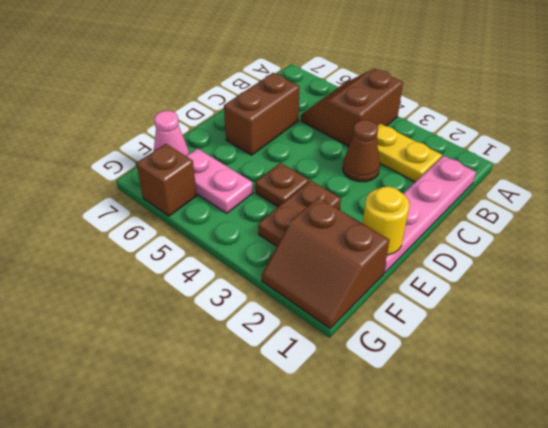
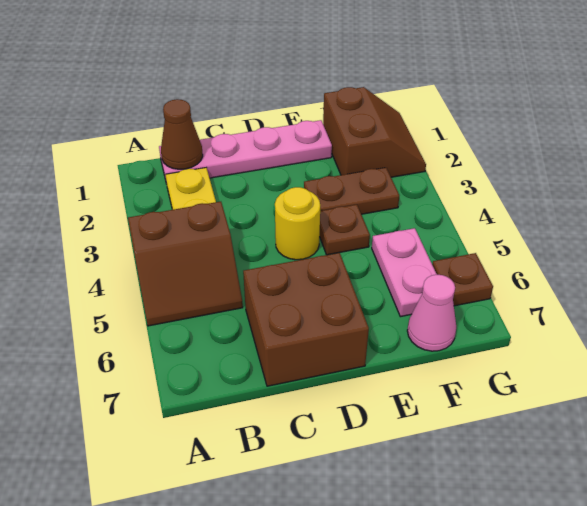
brown cone C3 level 1 -> brown cone B1 level 2
brown brick C6:D6 level 1 -> brown brick C6:D7 level 1
yellow round brick E1 level 2 -> yellow round brick D4 level 1
brown brick G6 level 1 -> brown plate G6 level 1

